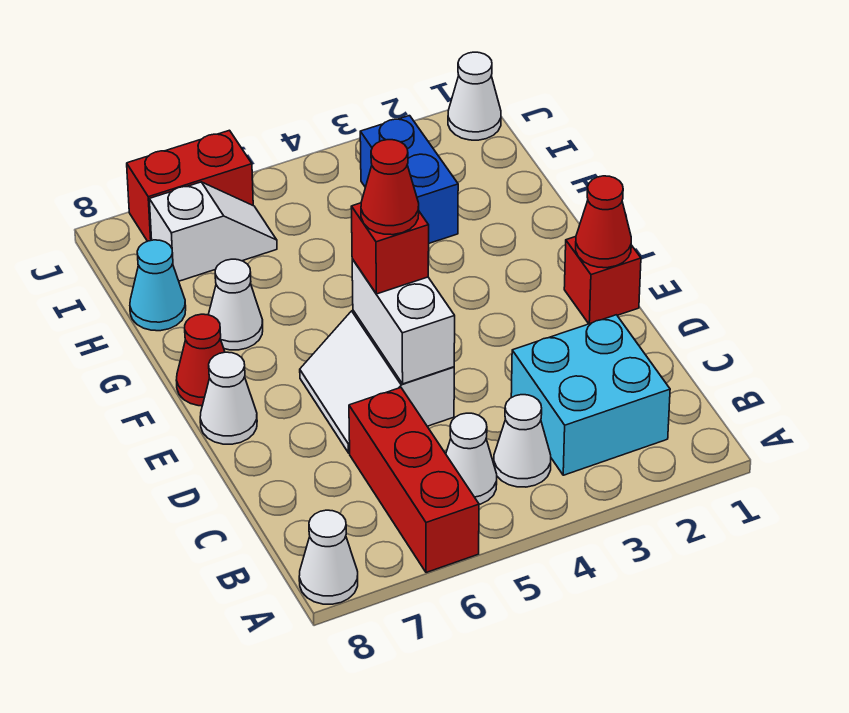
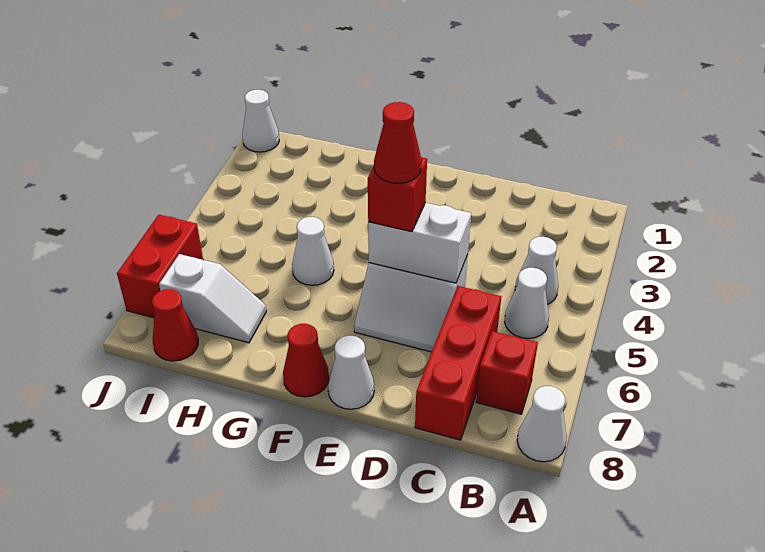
red brick A6:C6 level 1 -> red brick C6:C8 level 1
cyan brick B2:C3 level 1 -> none
red brick E1 level 1 -> red brick B7 level 1
red cone E1 level 2 -> red cone I8 level 1
white cone G7 level 1 -> white cone G5 level 1
blue brick H3:I3 level 1 -> none
cyan cone H8 level 1 -> none
white slope I6:I7 level 1 top 7 -> white slope H7:I7 level 1 top I

